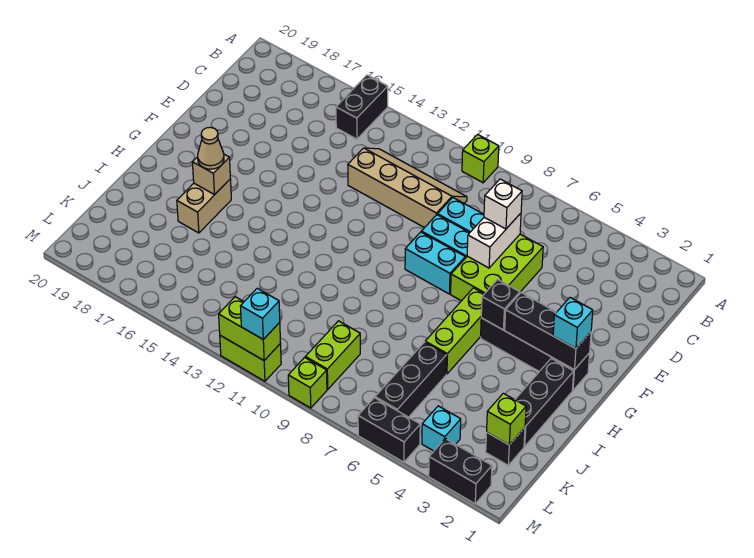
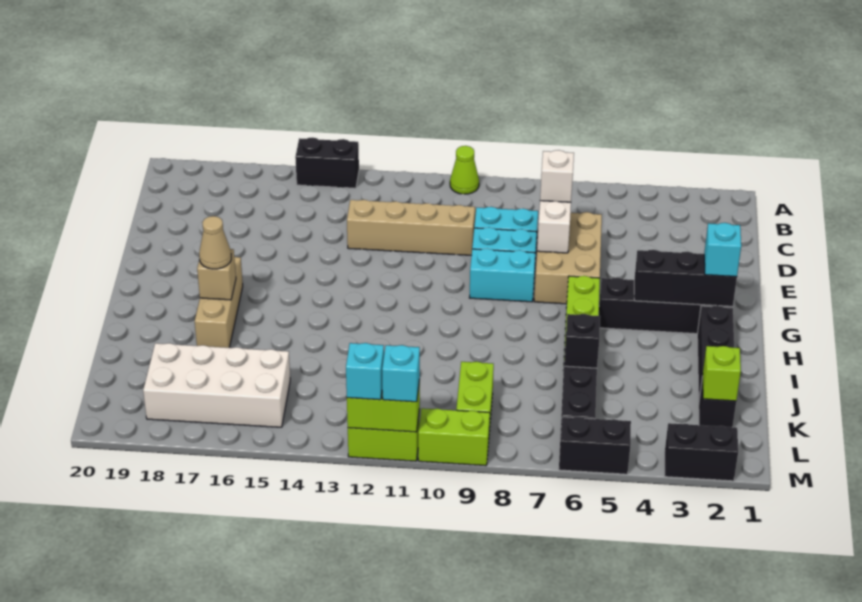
lime brick A10 level 1 -> lime cone A10 level 1
black brick A15:B15 level 1 -> black brick A14:A15 level 1
lime brick D6:F7 level 1 -> tan brick D6:F7 level 1
black brick G5 level 2 -> black brick J6 level 2
tan brick H17:I17 level 1 -> tan brick G17:I17 level 1
none -> white brick K15:L18 level 1
cyan brick L4 level 1 -> cyan brick M12 level 3
lime brick M9 level 1 -> lime brick M9:M10 level 1

